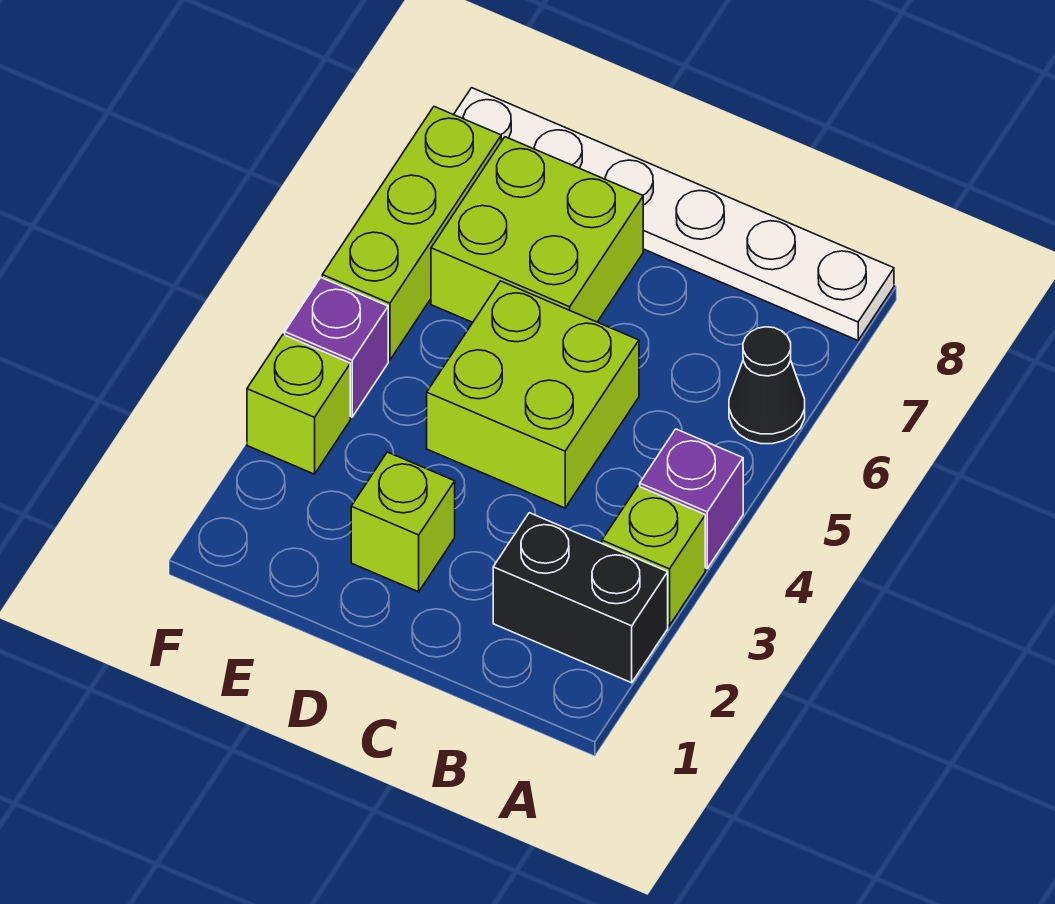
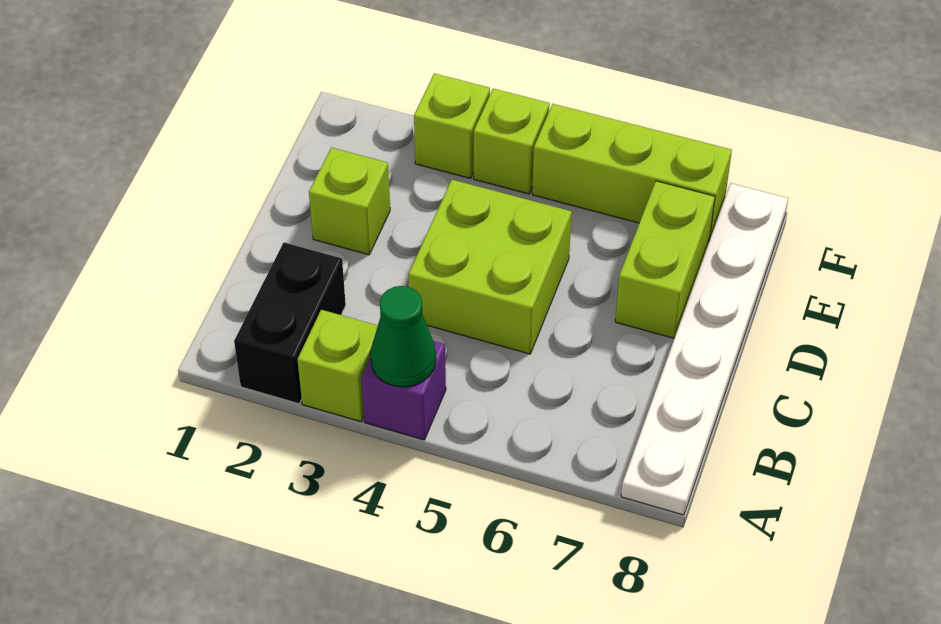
none -> green cone A4 level 2
black cone A6 level 1 -> none
lime brick D6:E7 level 1 -> lime brick D7:E7 level 1
purple brick F4 level 1 -> lime brick F4 level 1

